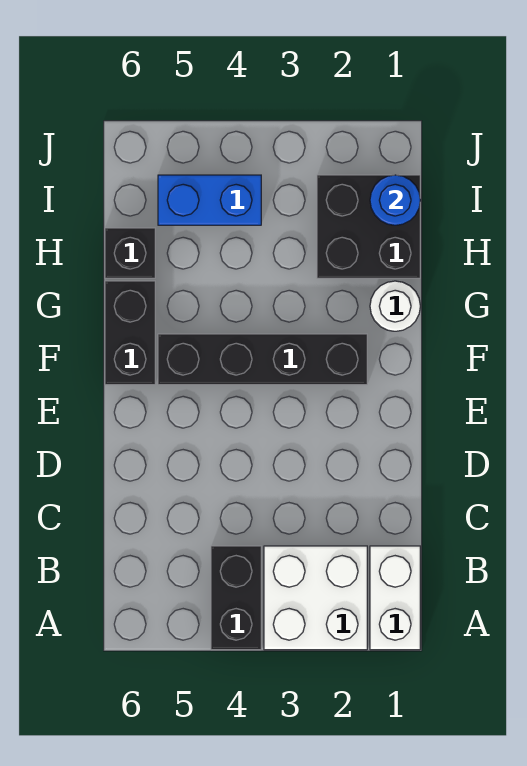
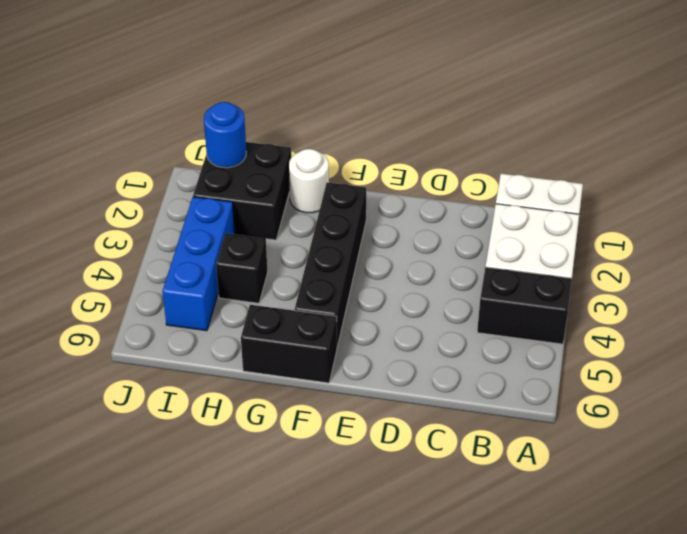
black brick H6 level 1 -> black brick H4 level 1
blue brick I4:I5 level 1 -> blue brick I3:I5 level 1

